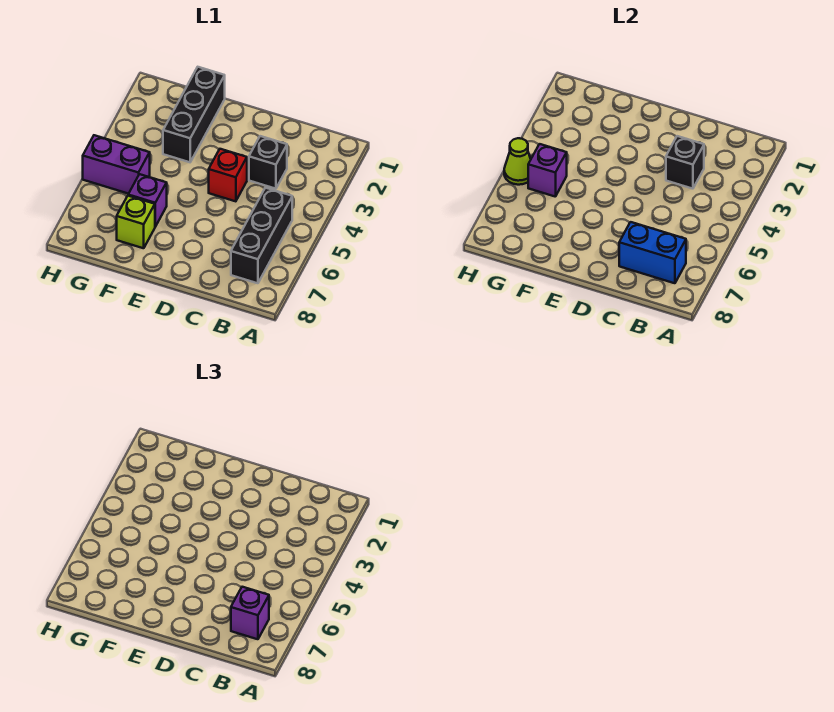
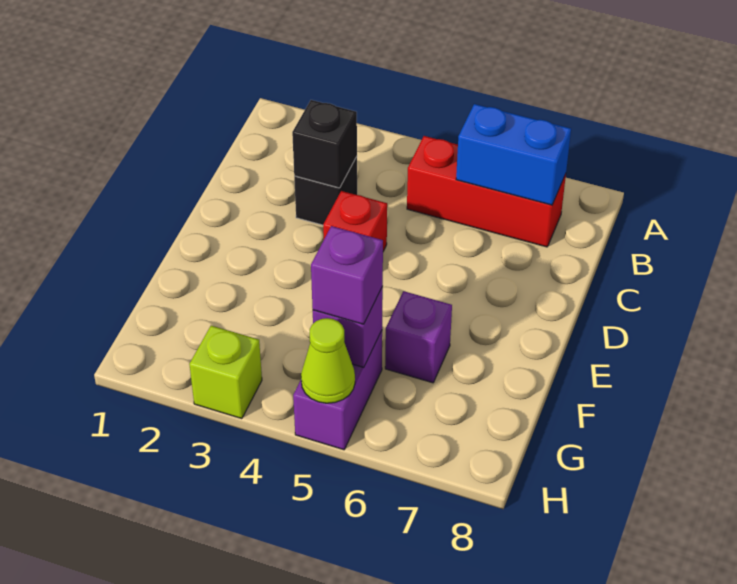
black brick B5:B7 level 1 -> red brick B5:B7 level 1
blue brick B7:C7 level 2 -> blue brick B6:B7 level 2
purple brick B7 level 3 -> purple brick G5 level 3
black brick F1:F3 level 1 -> none
lime brick F7 level 1 -> lime brick H3 level 1

